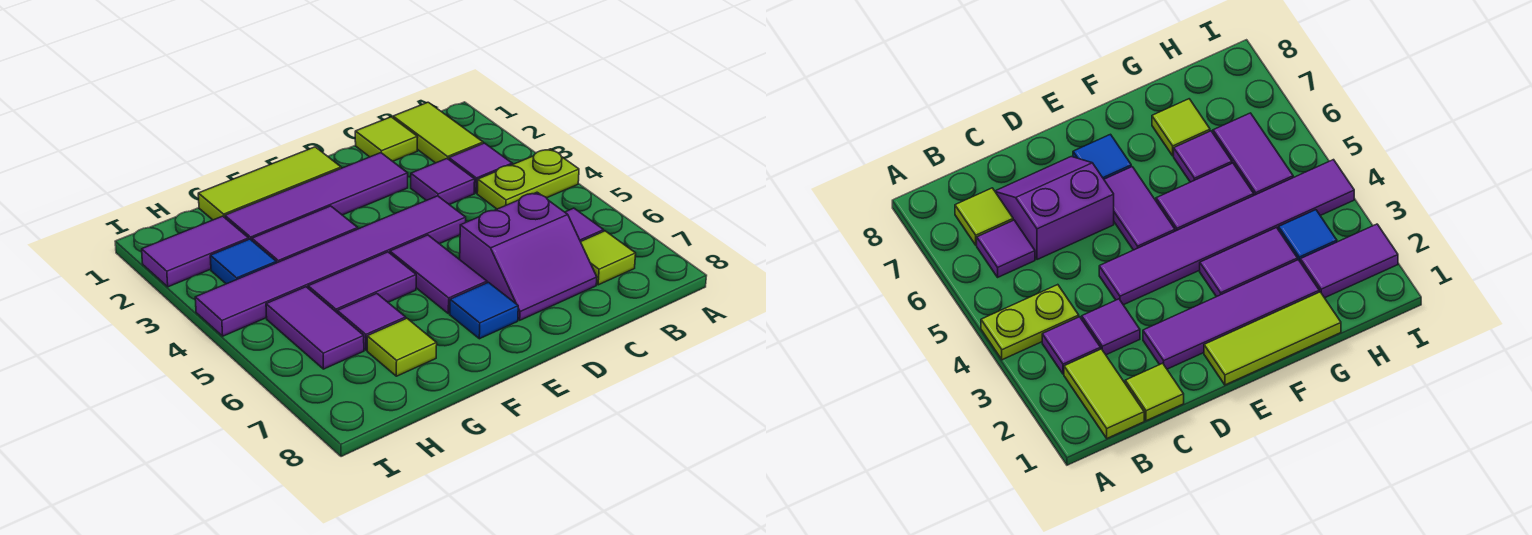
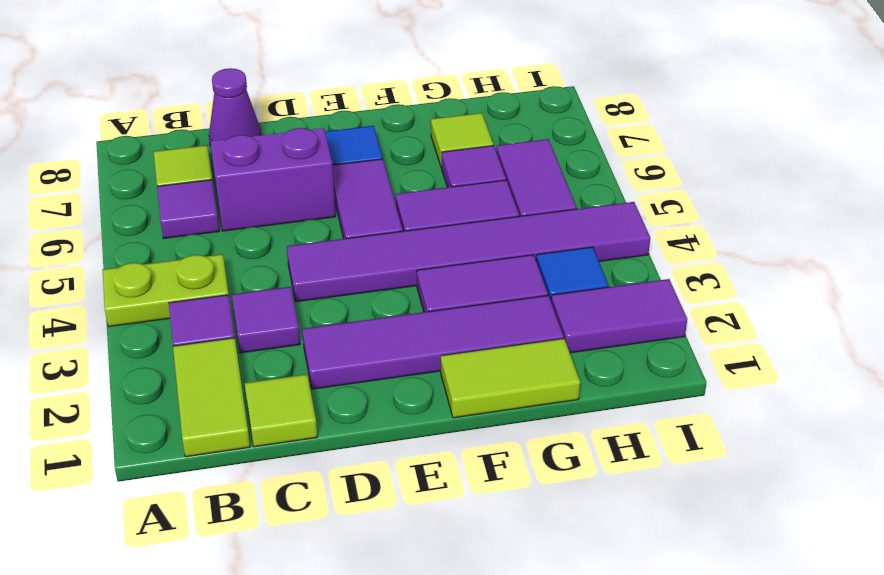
none -> purple cone C8 level 1
lime tile E1:G1 level 1 -> lime tile F1:G1 level 1

